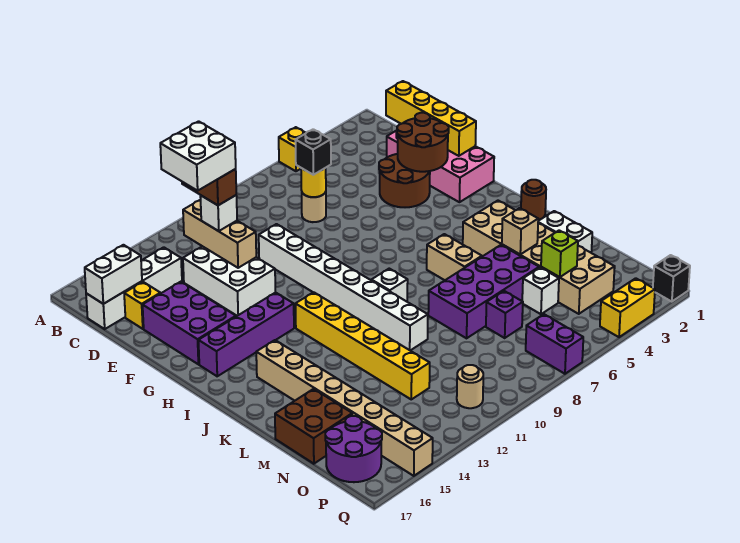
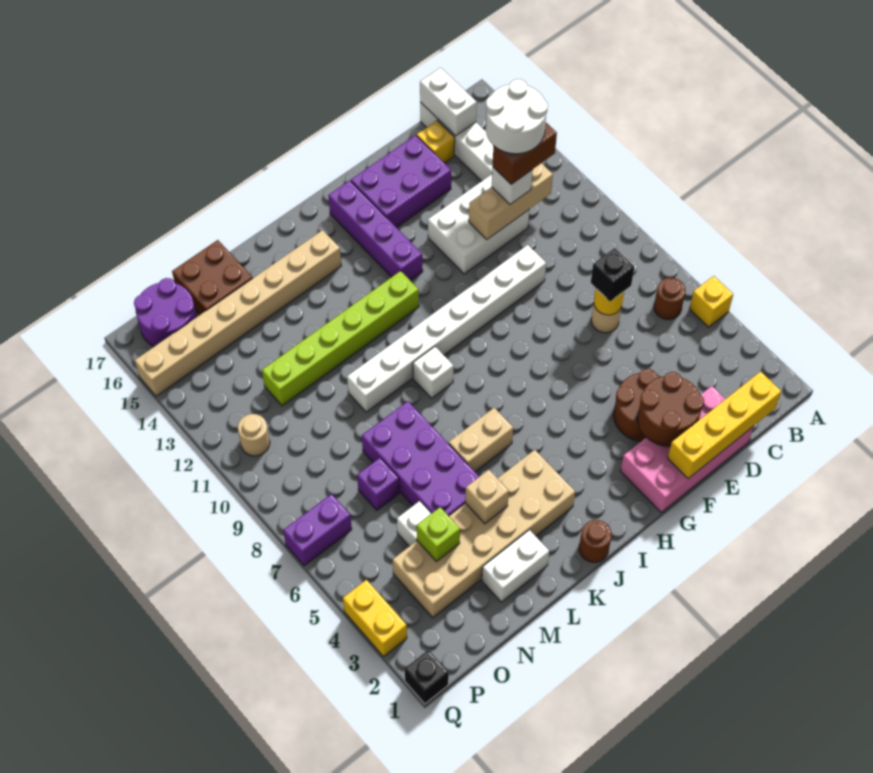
none -> brown round brick B6 level 1
white brick C12:D13 level 5 -> white round brick C12:D13 level 5
yellow brick I12:N12 level 1 -> lime brick I12:N12 level 1

